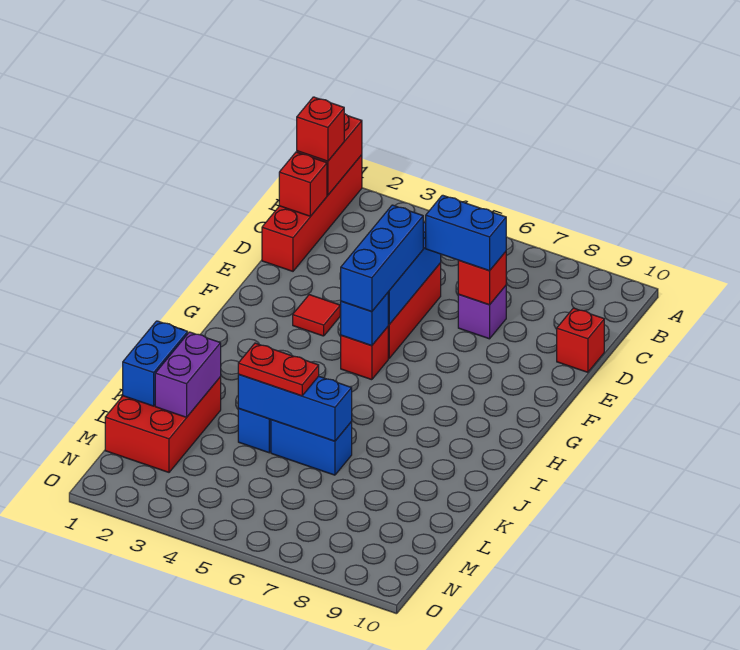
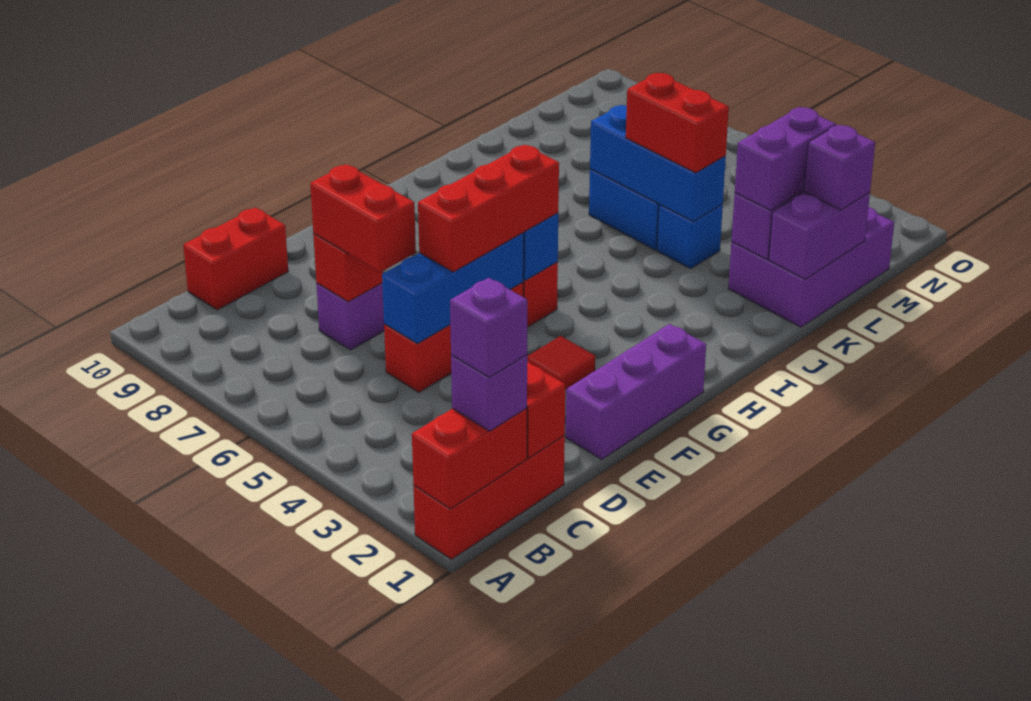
red brick A1:D1 level 1 -> red brick A1:C1 level 1
red brick B1 level 3 -> purple brick B1 level 3
none -> purple brick B1 level 4
blue brick D6:D7 level 3 -> red brick D6:D7 level 3
red brick D10 level 1 -> red brick C10:D10 level 1
none -> purple brick E1:G1 level 1
blue brick E5:G5 level 3 -> red brick E5:G5 level 3
red brick K1:M2 level 1 -> purple brick K1:M2 level 1
blue brick K1:L1 level 2 -> purple brick K1:L1 level 2
none -> purple brick K2:L2 level 3
red plate K4:K5 level 3 -> red brick K4:K5 level 3
none -> purple brick L1 level 3

